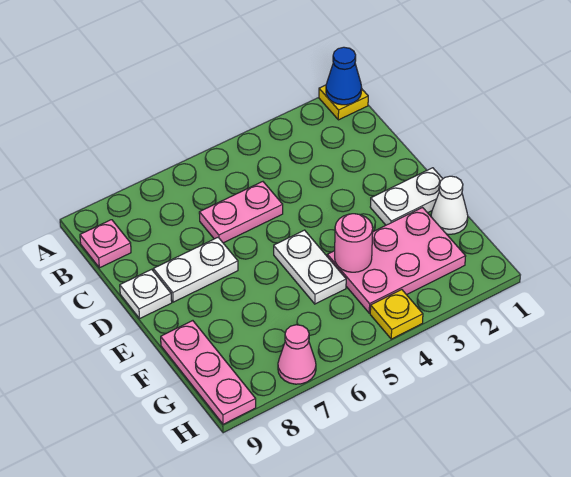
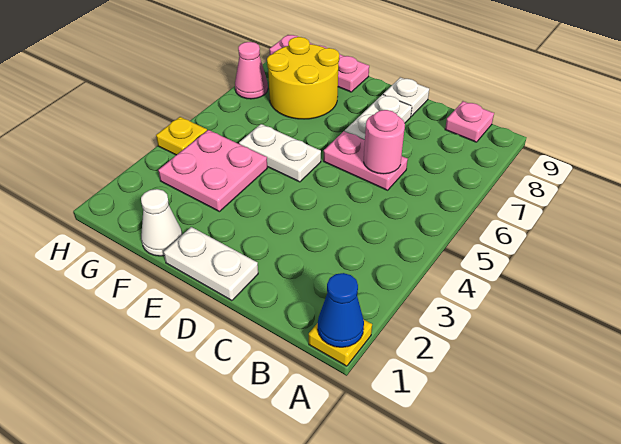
pink plate C5:C6 level 1 -> pink plate C6:D6 level 1
white plate E1:E2 level 1 -> white plate D1:E1 level 1
pink plate F2:G4 level 1 -> pink plate F3:G4 level 1
pink round brick F4 level 2 -> pink round brick C6 level 2
none -> yellow round brick F7:G8 level 1

